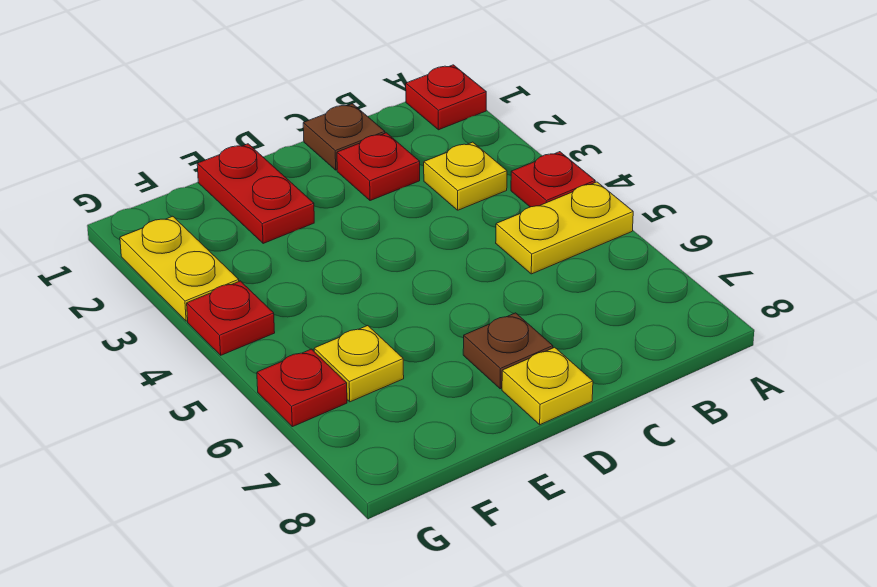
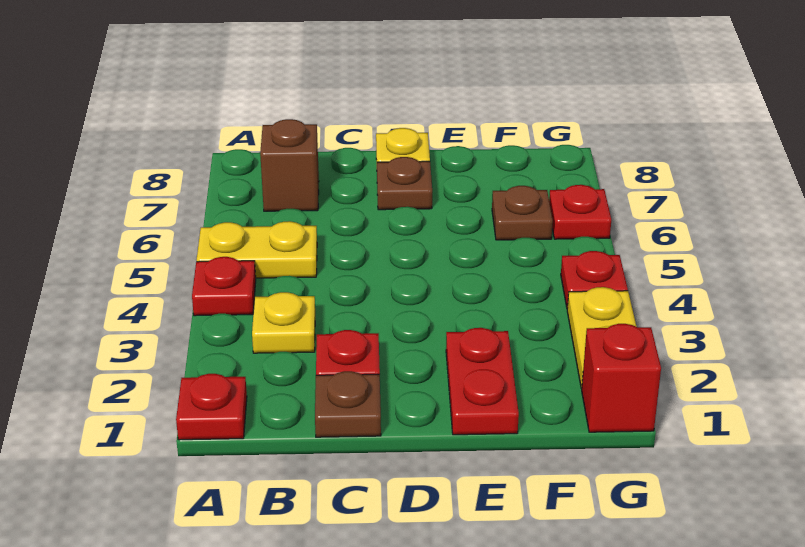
none -> brown brick B7 level 1
yellow plate F6 level 1 -> brown plate F6 level 1
none -> red brick G1 level 1

